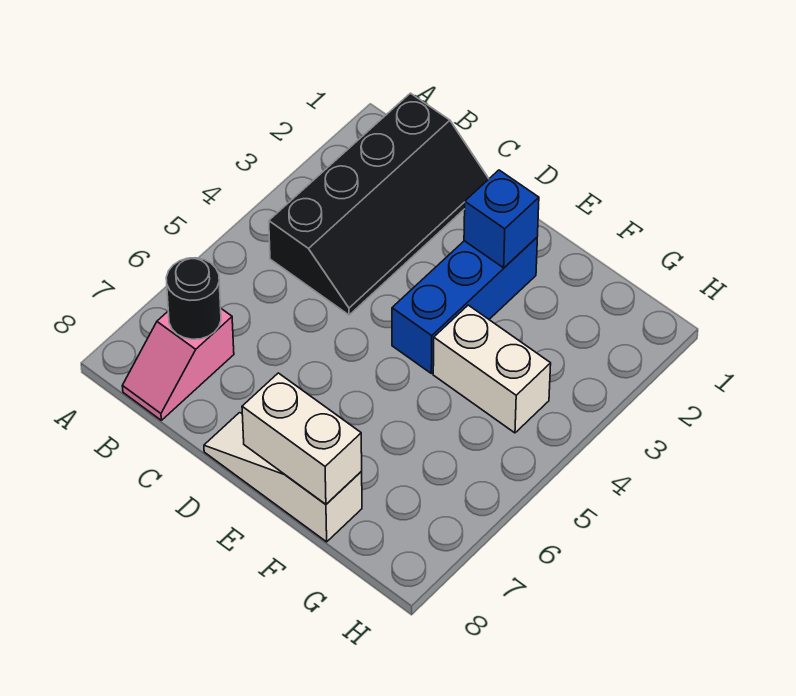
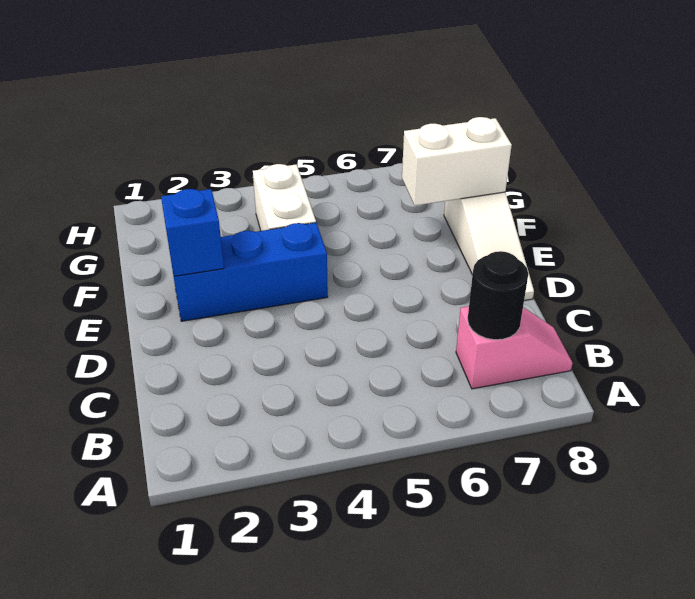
black slope B1:C4 level 1 top B -> none
white brick E8:F8 level 2 -> white brick F7:F8 level 2

